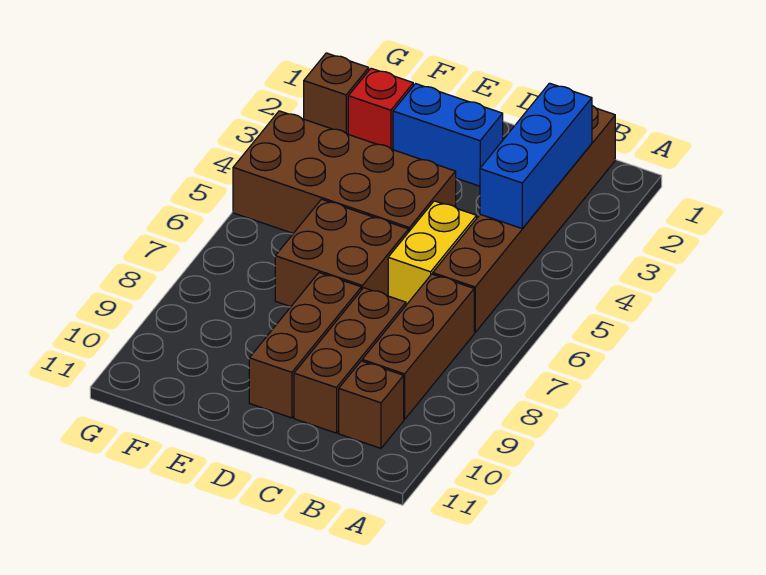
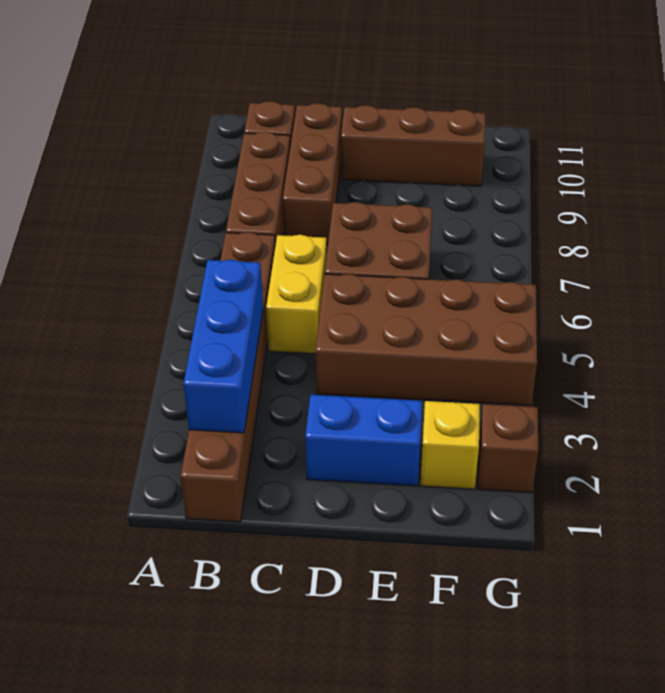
brown brick D8:D10 level 1 -> brown brick D10:F10 level 1
red brick F2 level 1 -> yellow brick F2 level 1

